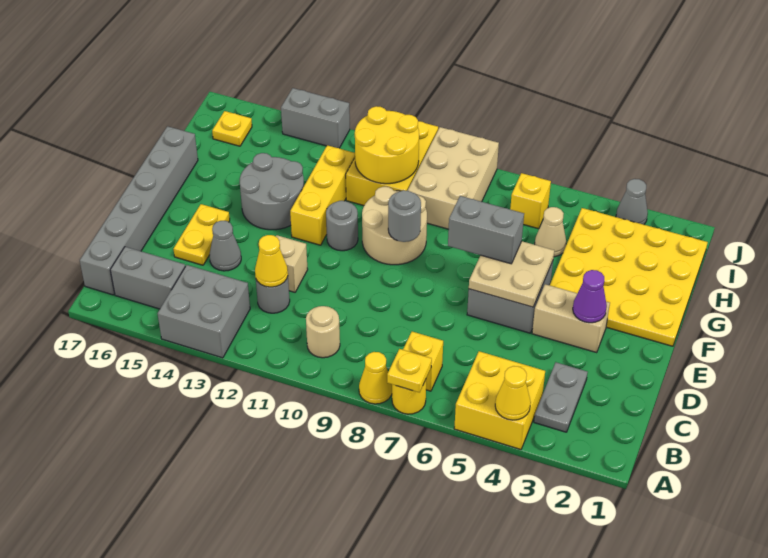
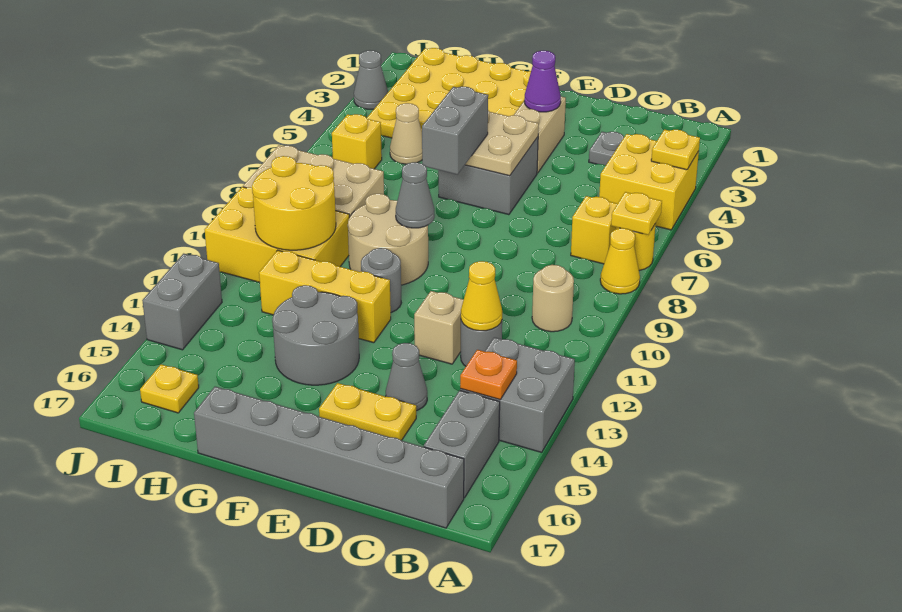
yellow cone A4 level 2 -> yellow plate A4 level 2
none -> orange plate B14 level 2
grey round brick F9 level 2 -> grey cone F9 level 2

